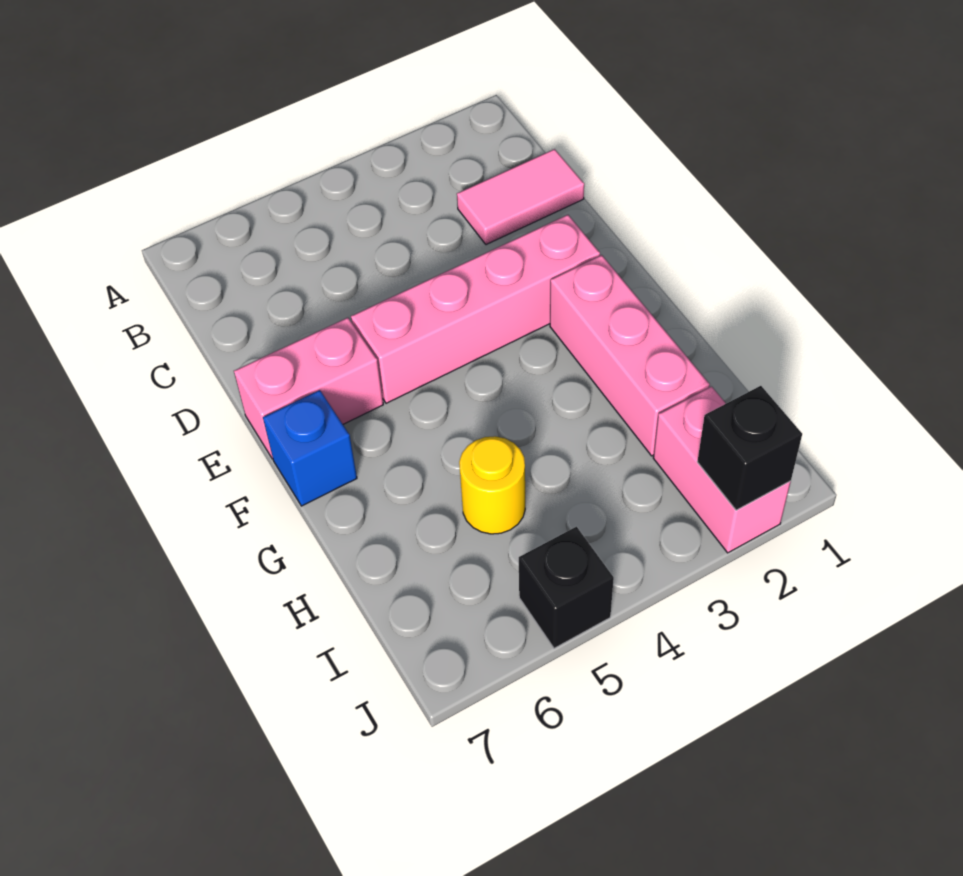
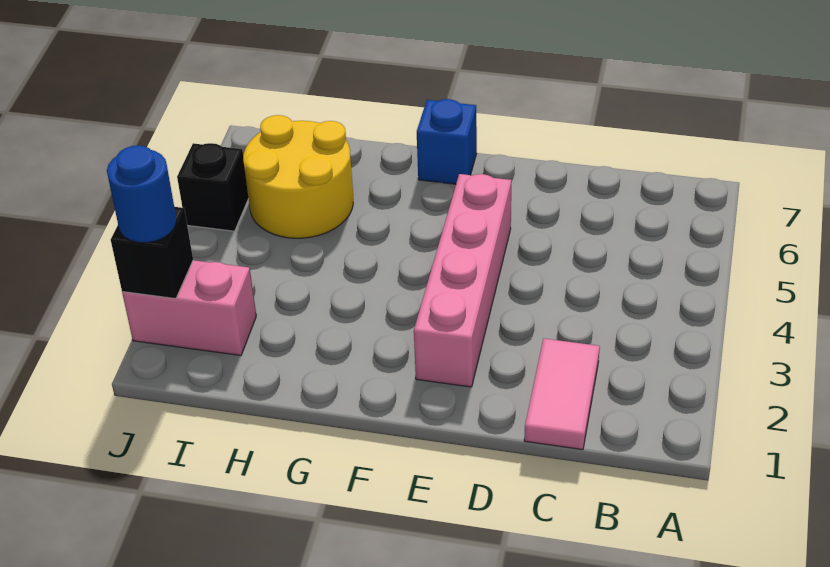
pink brick E6:E7 level 1 -> none
pink brick F2:H2 level 1 -> none
yellow round brick H5 level 1 -> yellow round brick H5:I6 level 1
none -> blue round brick J2 level 3

